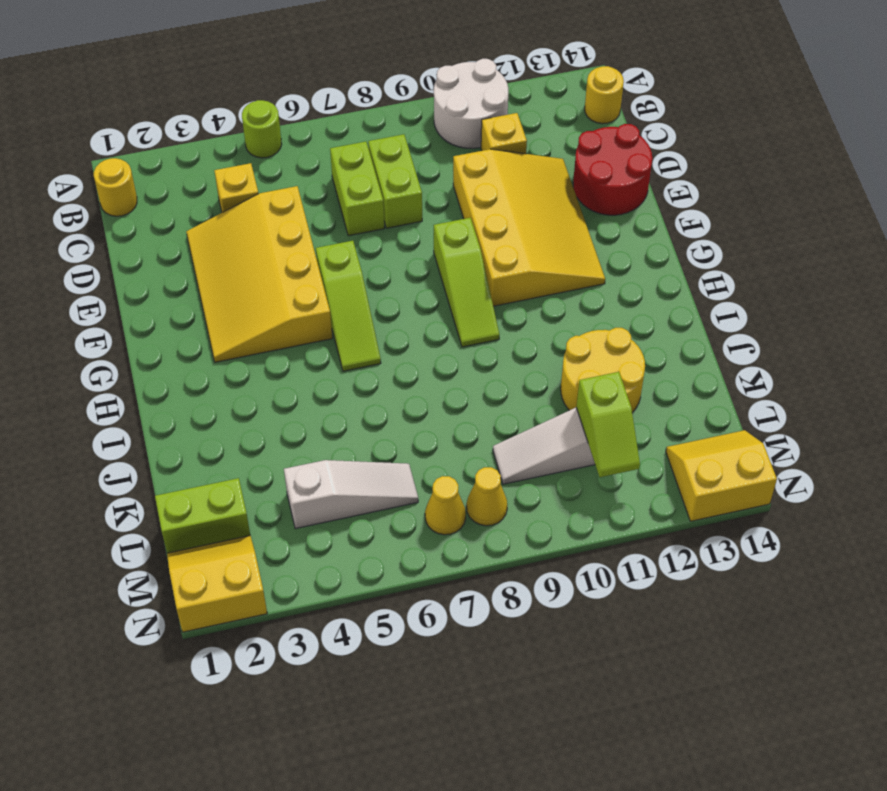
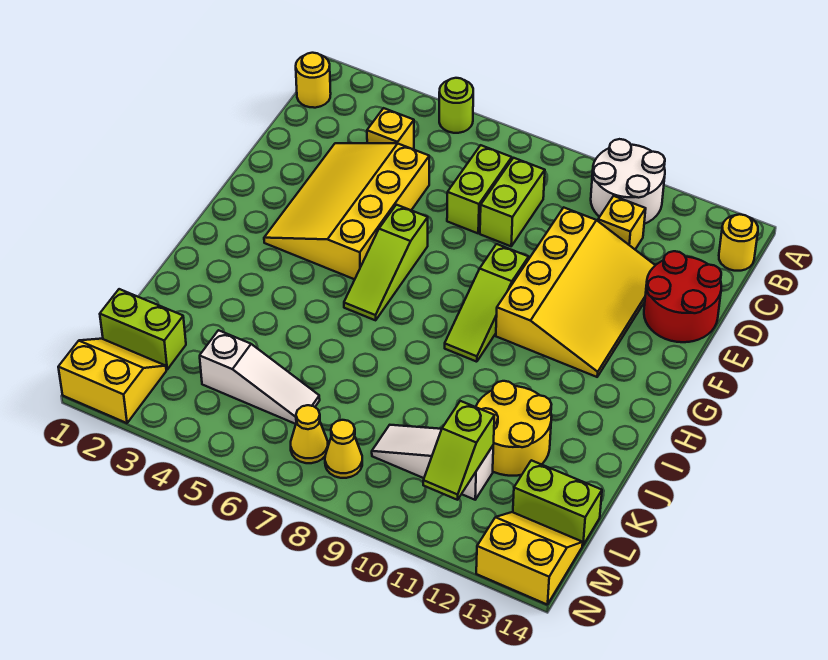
none -> lime brick L13:L14 level 1

